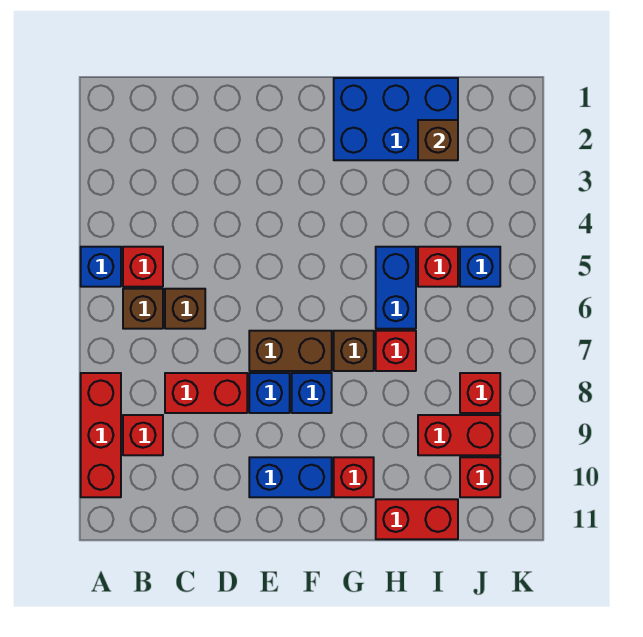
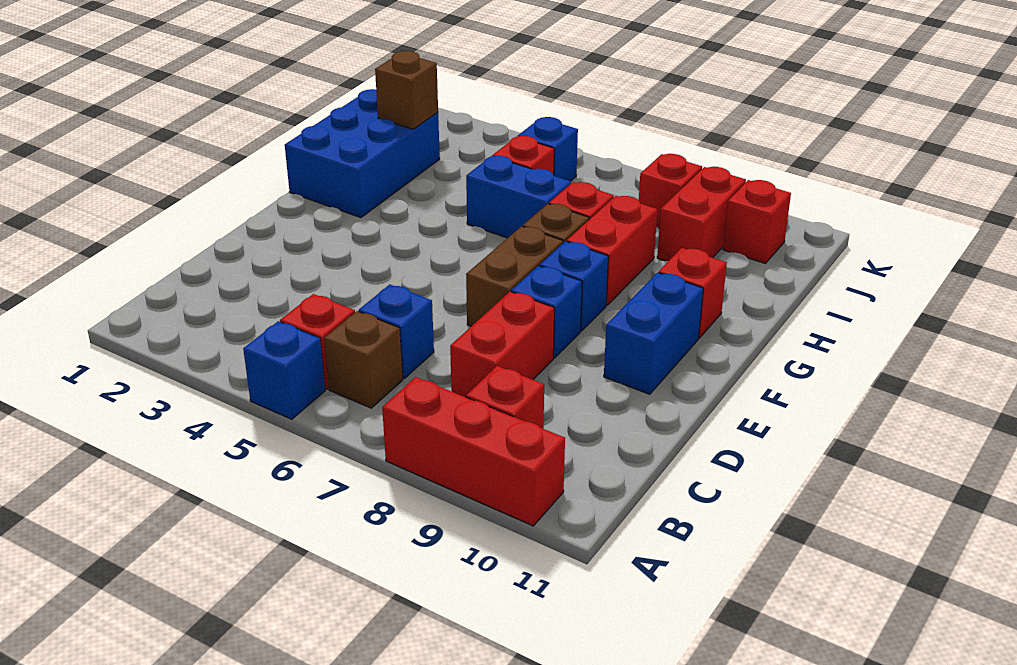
brown brick C6 level 1 -> blue brick C6 level 1
red brick H11:I11 level 1 -> red brick G8:H8 level 1

